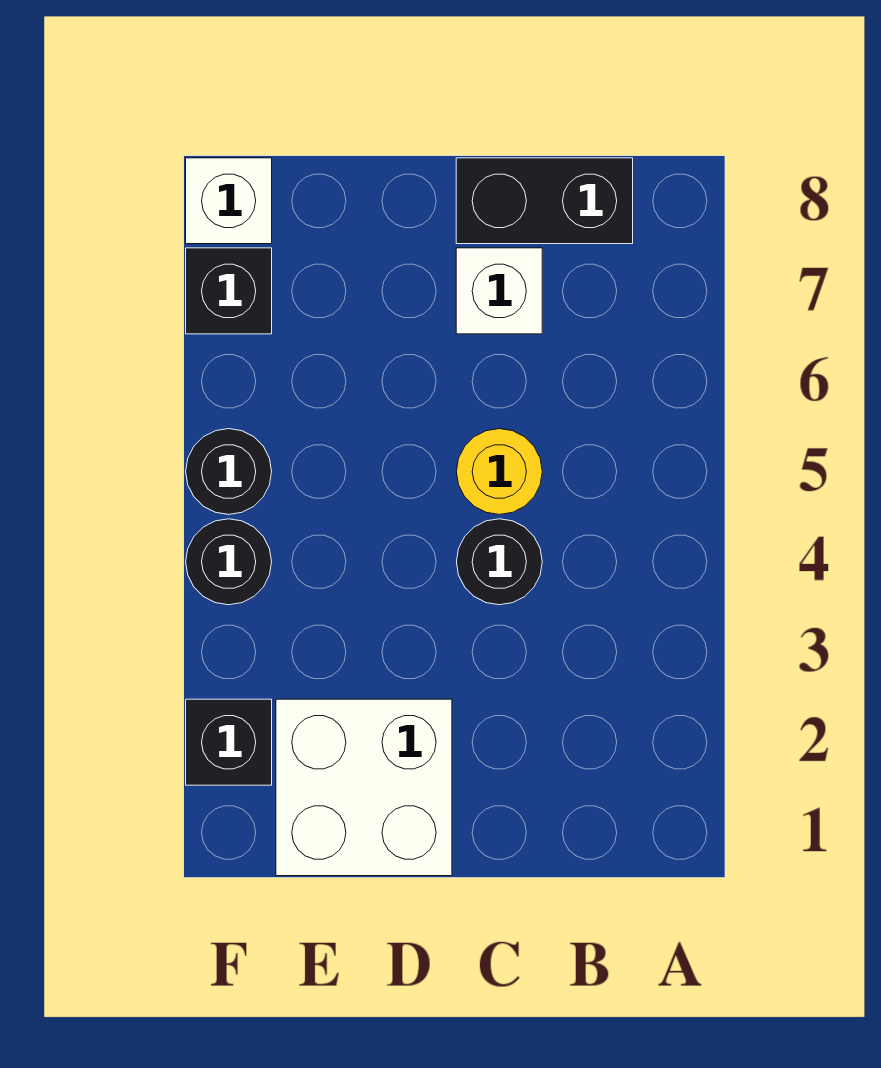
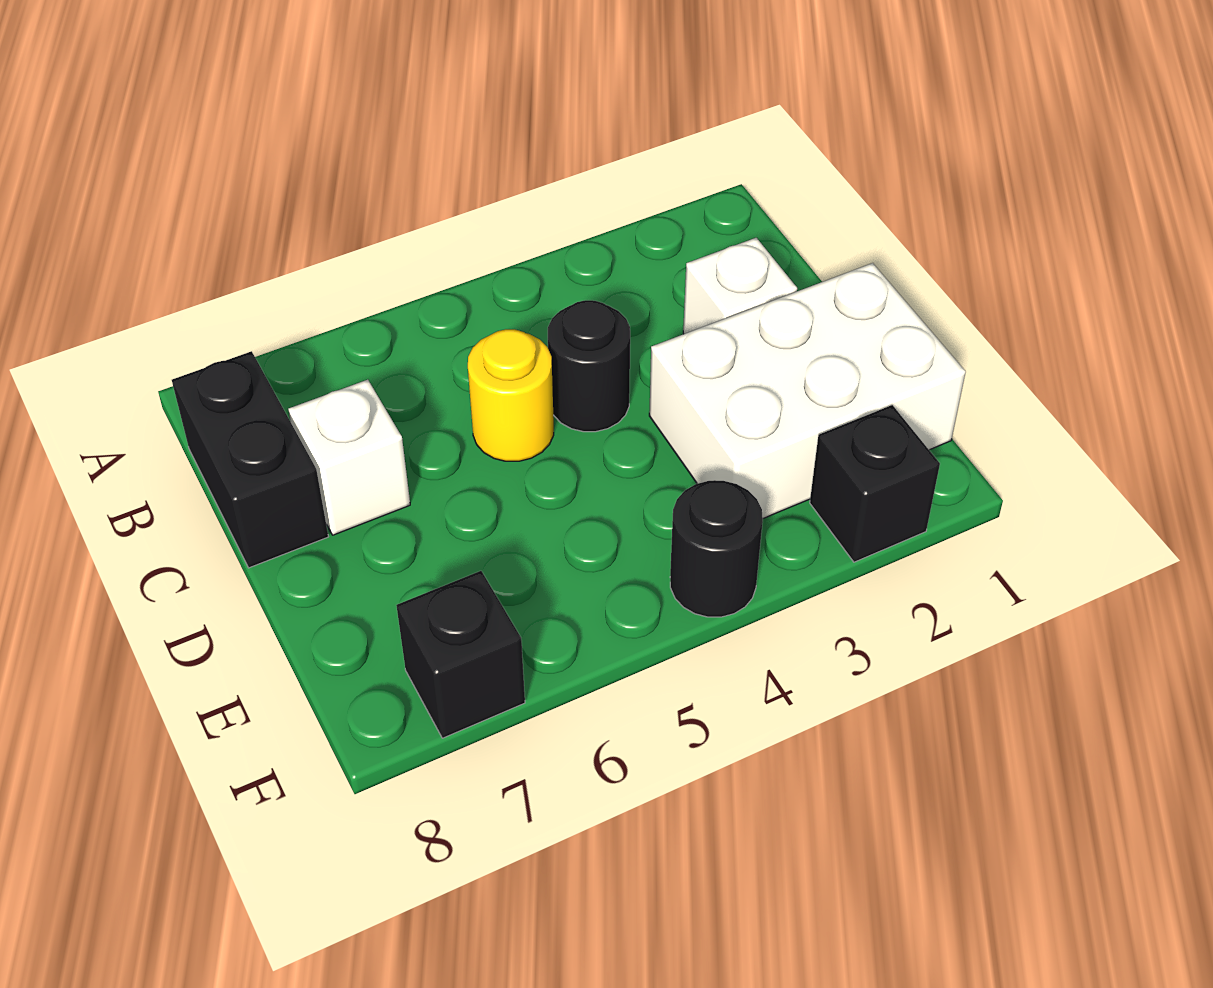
white brick D1:E2 level 1 -> white brick D1:E3 level 1
black round brick F5 level 1 -> none
white brick F8 level 1 -> white brick C2 level 1

